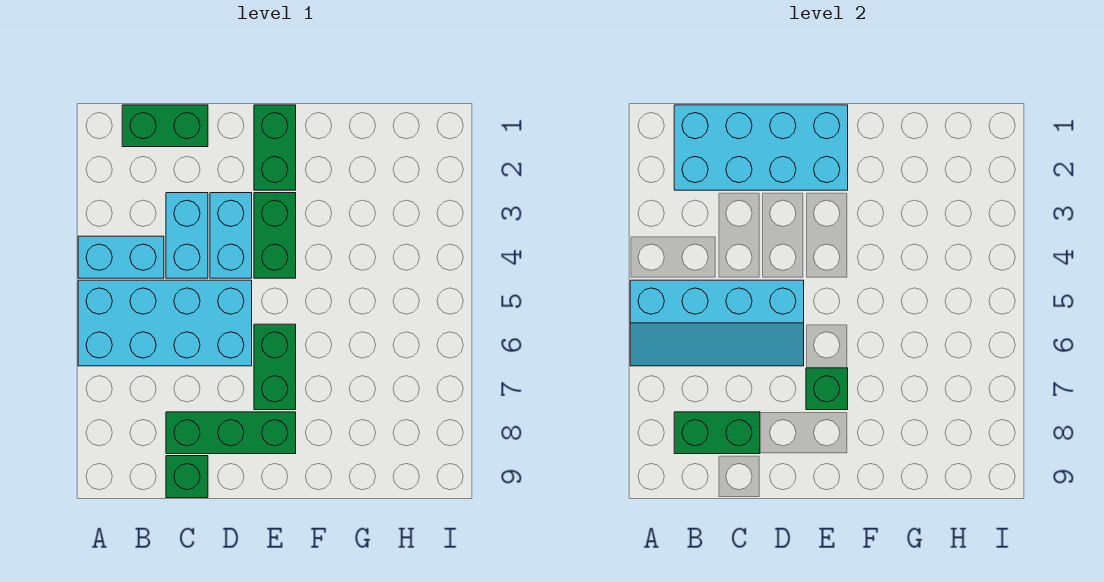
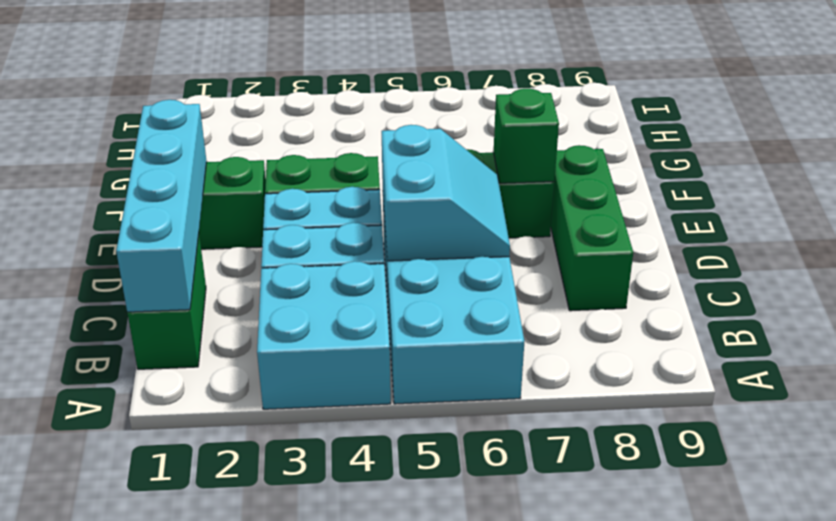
cyan brick A4:B4 level 1 -> cyan brick A3:B4 level 1
cyan slope A5:D6 level 2 top 5 -> cyan slope C5:D6 level 2 top 5
cyan brick B1:E2 level 2 -> cyan brick B1:E1 level 2
green brick B8:C8 level 2 -> none
green brick C9 level 1 -> none

